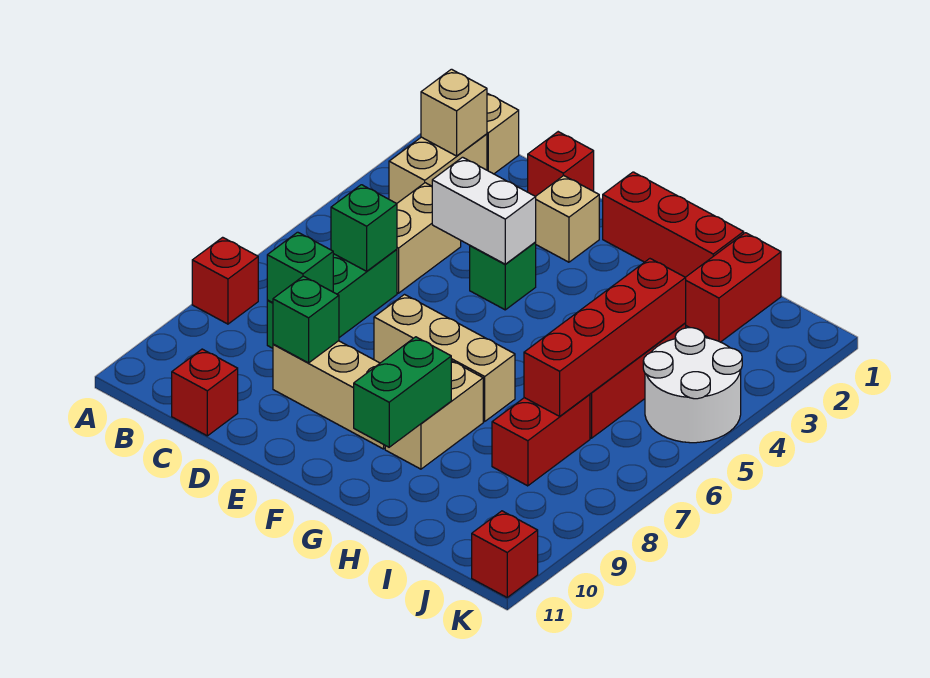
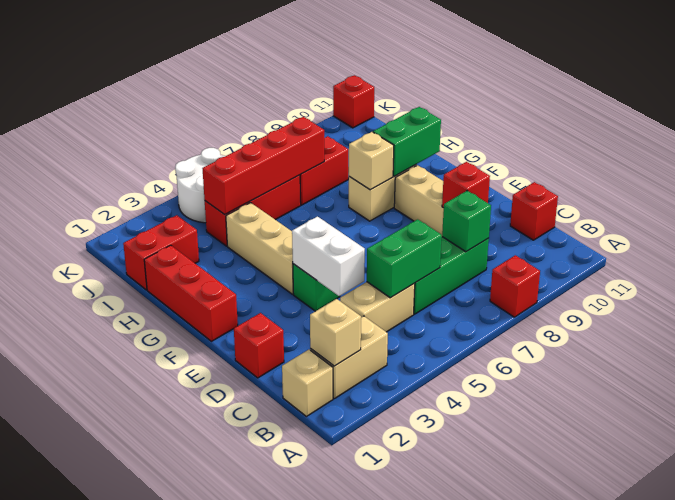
green brick C6 level 2 -> green brick C5:C6 level 2
green brick D9 level 2 -> red brick D9 level 2
tan brick E2 level 1 -> tan brick G8 level 2
tan brick E7:G7 level 1 -> tan brick F4:H4 level 1

